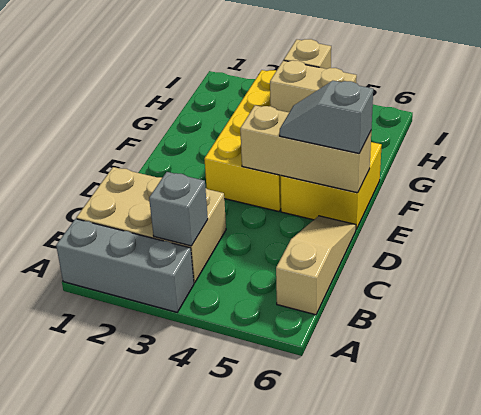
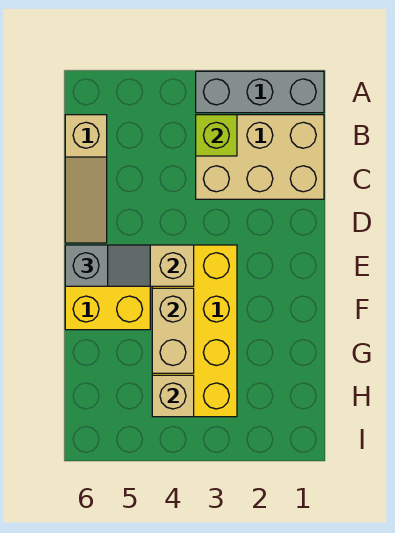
grey brick B3 level 2 -> lime brick B3 level 2
tan brick G4:G5 level 2 -> tan brick F4:G4 level 2

